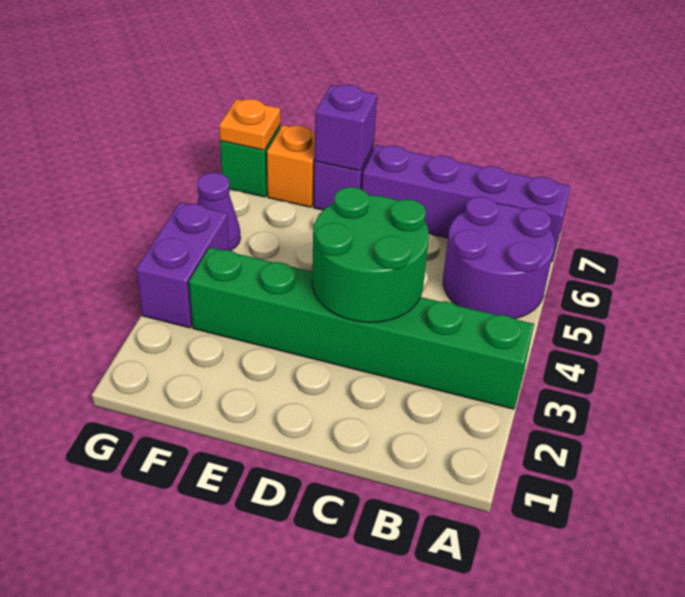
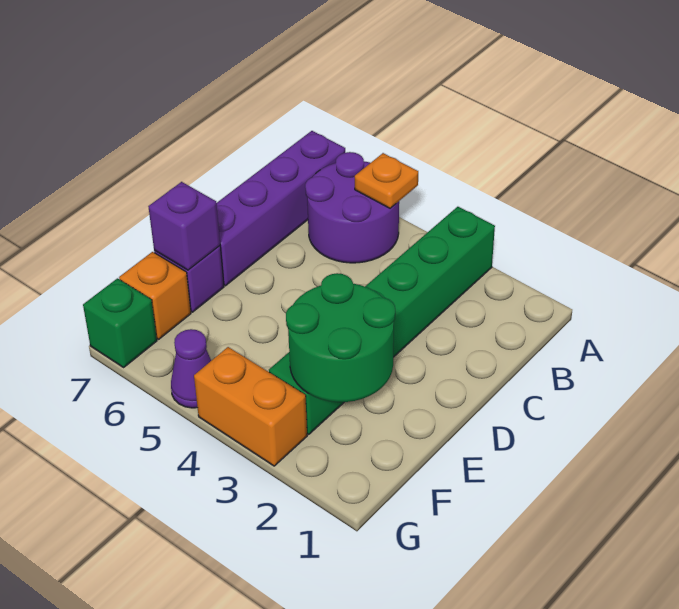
green round brick C3:D4 level 2 -> green round brick E2:F3 level 2
purple brick G3:G4 level 1 -> orange brick G3:G4 level 1
orange plate G7 level 2 -> orange plate A5 level 2

